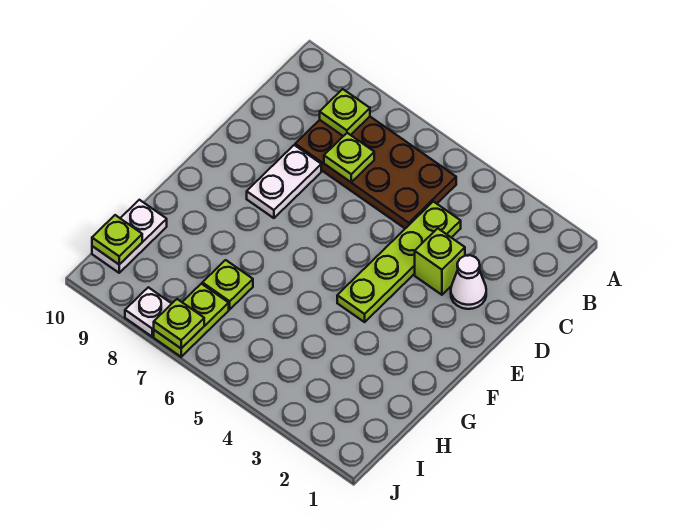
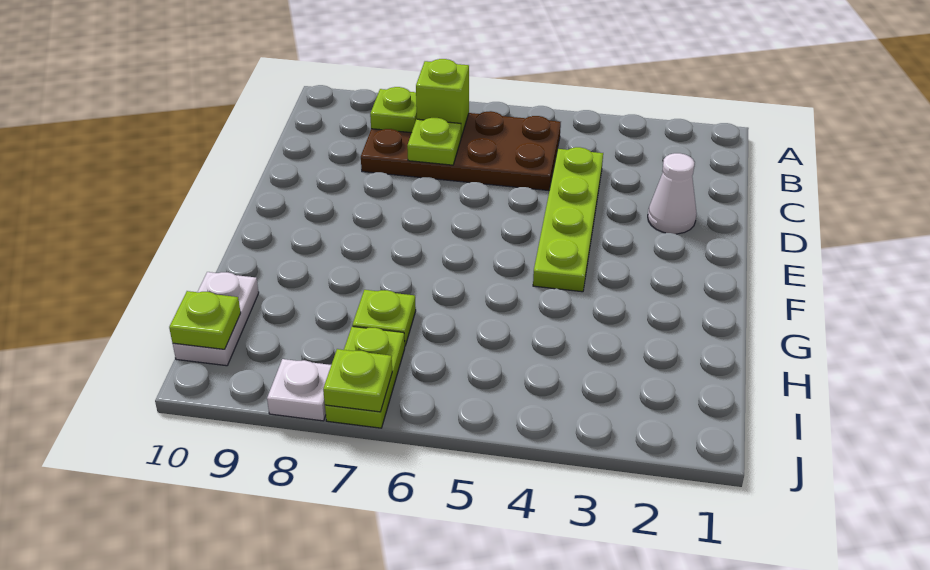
lime brick D3 level 1 -> lime brick B7 level 2
white plate D8:E8 level 1 -> none

